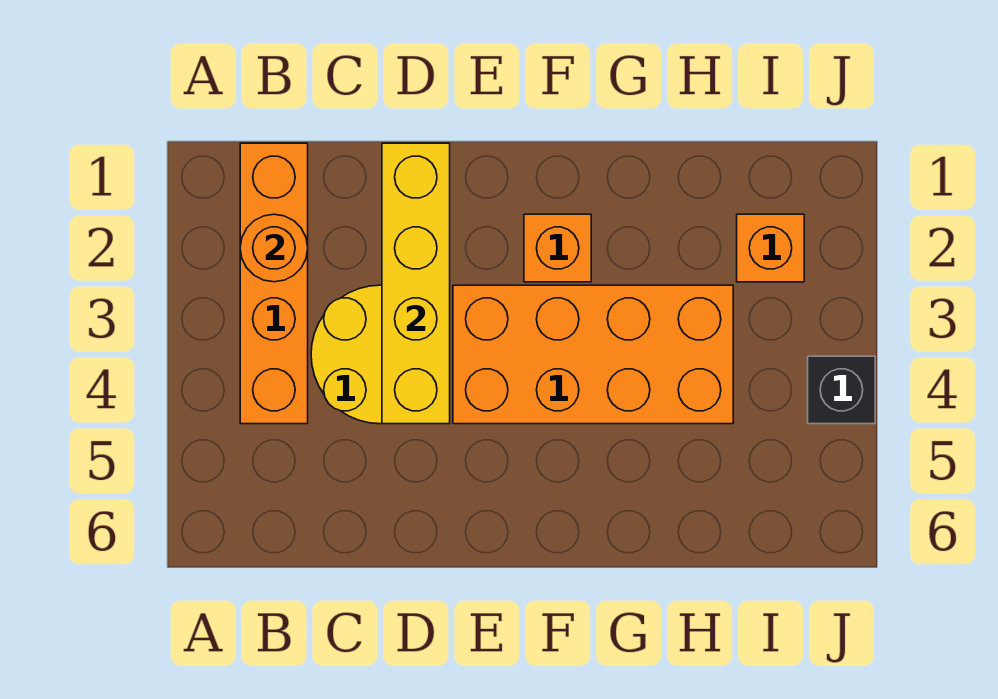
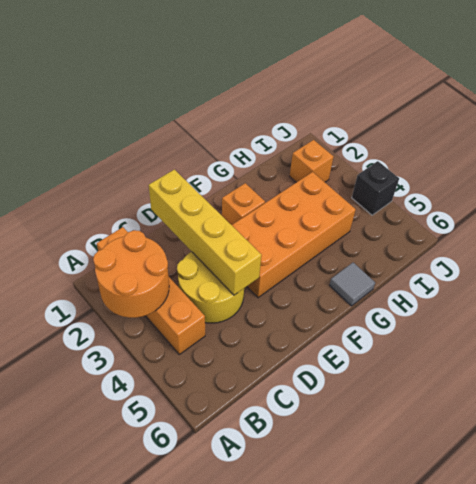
orange round brick B2 level 2 -> orange round brick A2:B3 level 2
none -> grey tile G6 level 1

